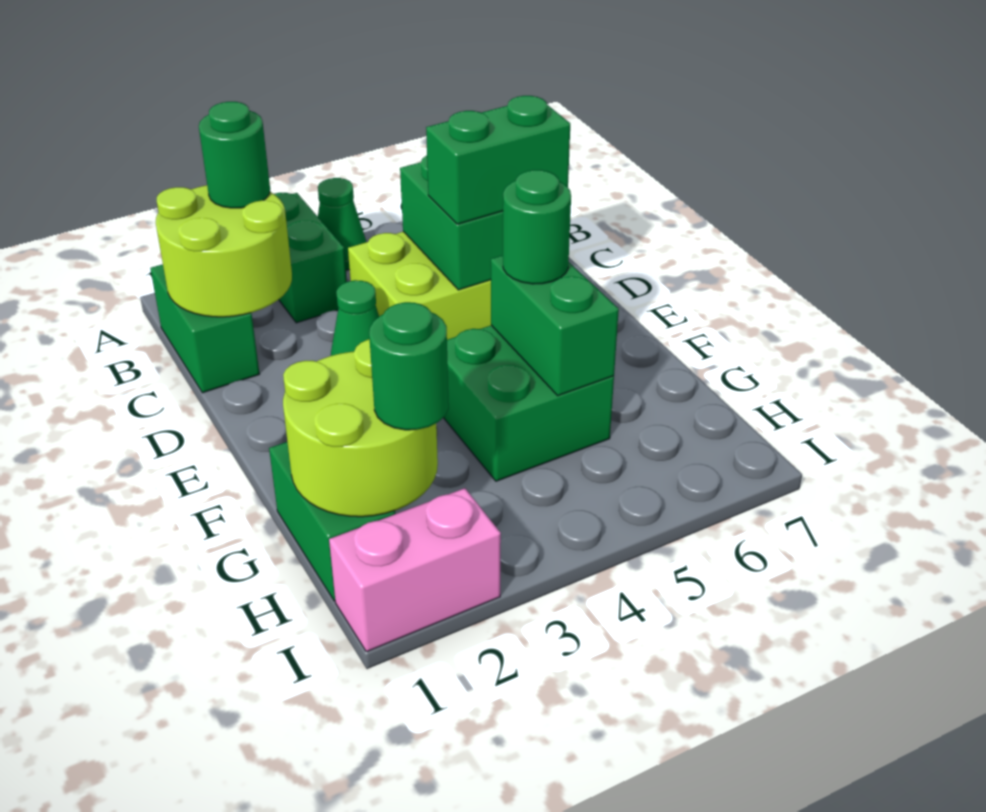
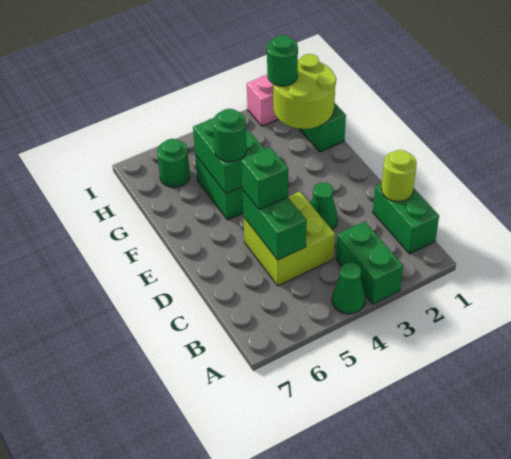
lime round brick B1:C2 level 2 -> lime round brick C1 level 2
green round brick B2 level 3 -> green round brick H6 level 1
green brick D5:D6 level 3 -> green brick D5 level 3

